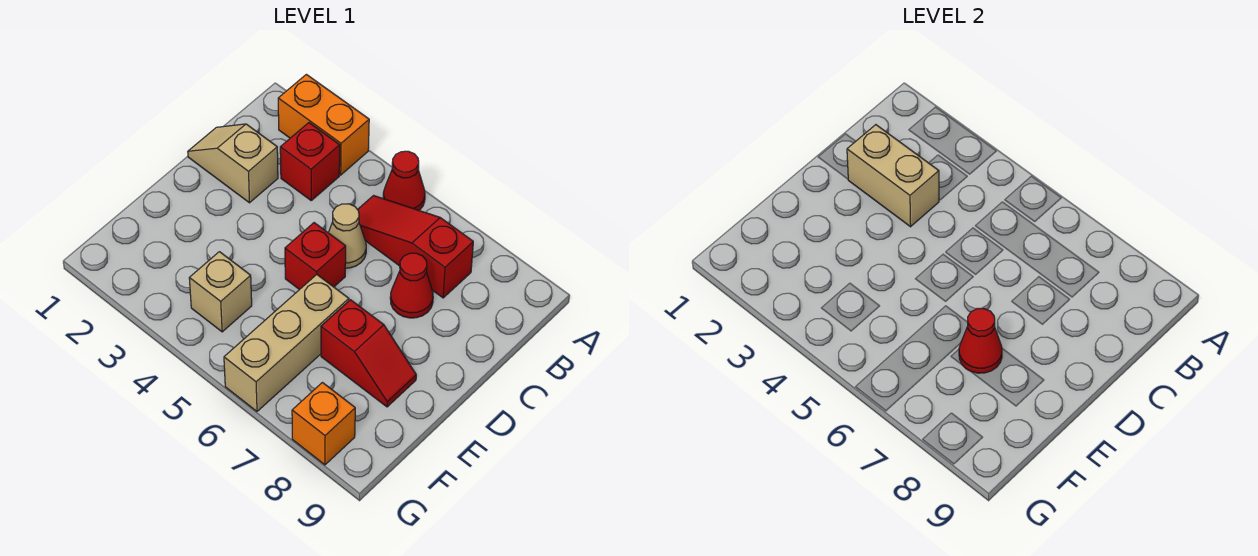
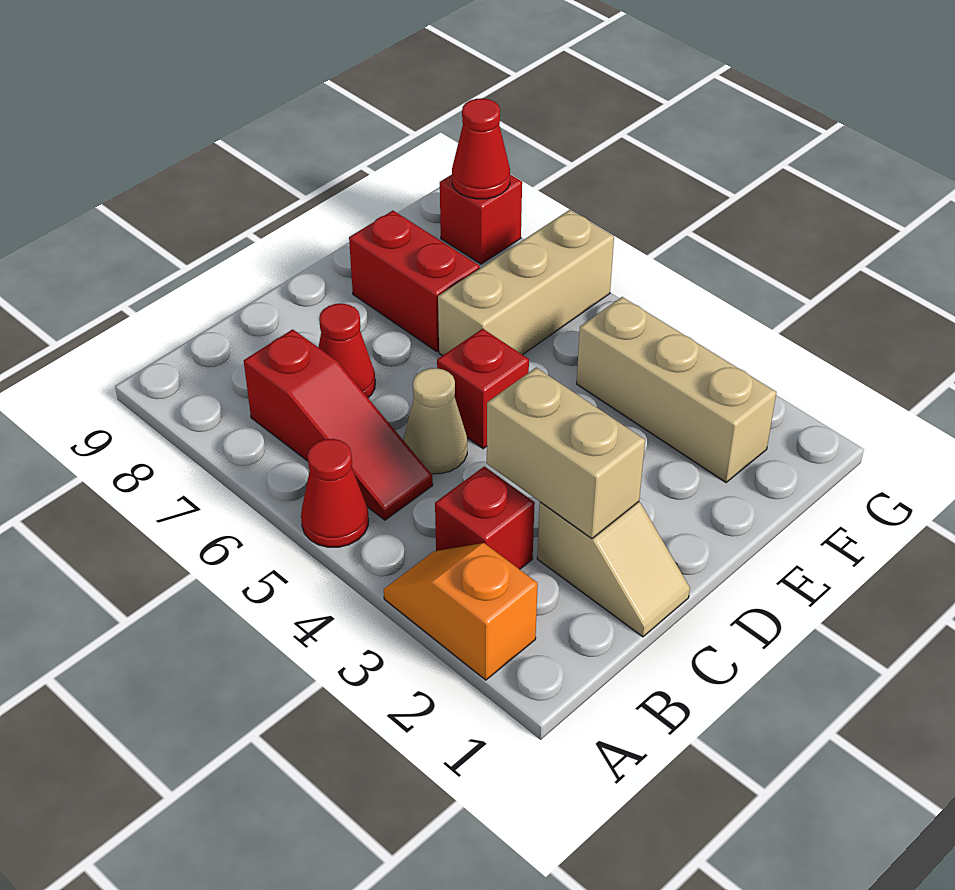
orange brick A2:A3 level 1 -> orange slope A2:A3 level 1 top 2
red slope E7:E8 level 1 top 7 -> red brick E7:E8 level 1
red cone E7 level 2 -> red cone G8 level 2
tan brick F4 level 1 -> tan brick F2:F4 level 1
orange brick G8 level 1 -> red brick G8 level 1

